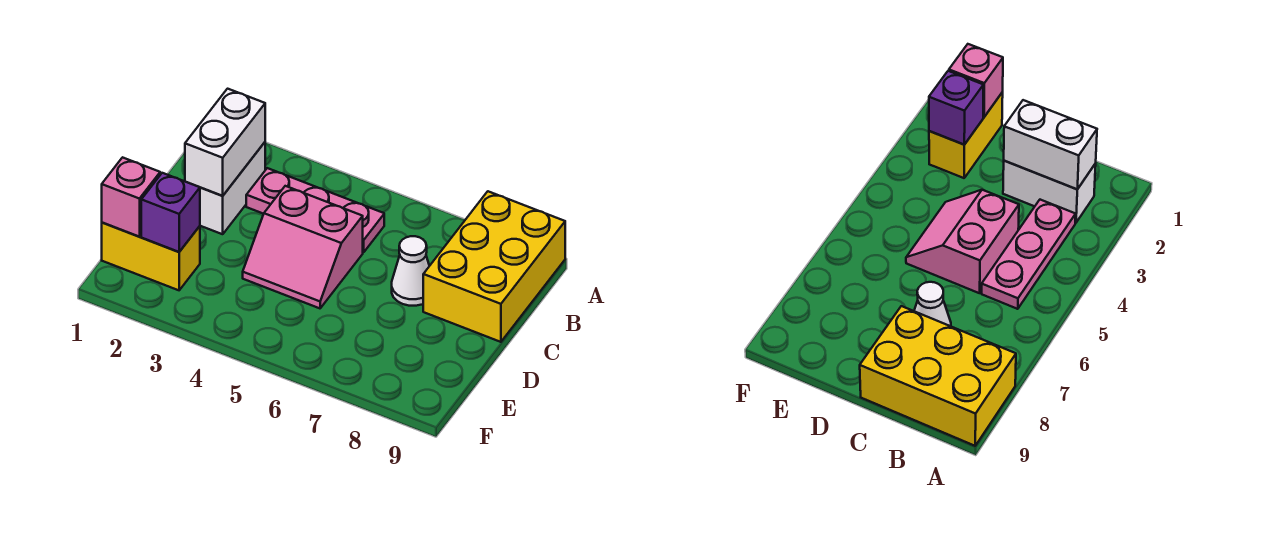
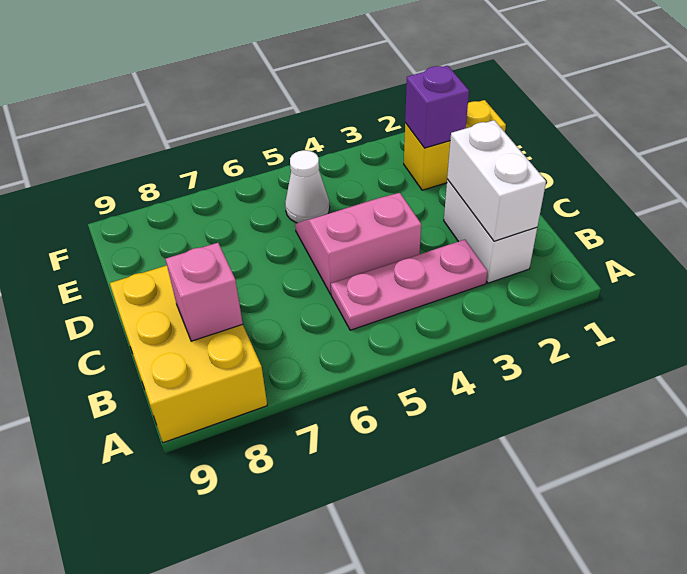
white cone C7 level 1 -> white cone E5 level 1
pink brick E1 level 2 -> pink brick B8 level 2

